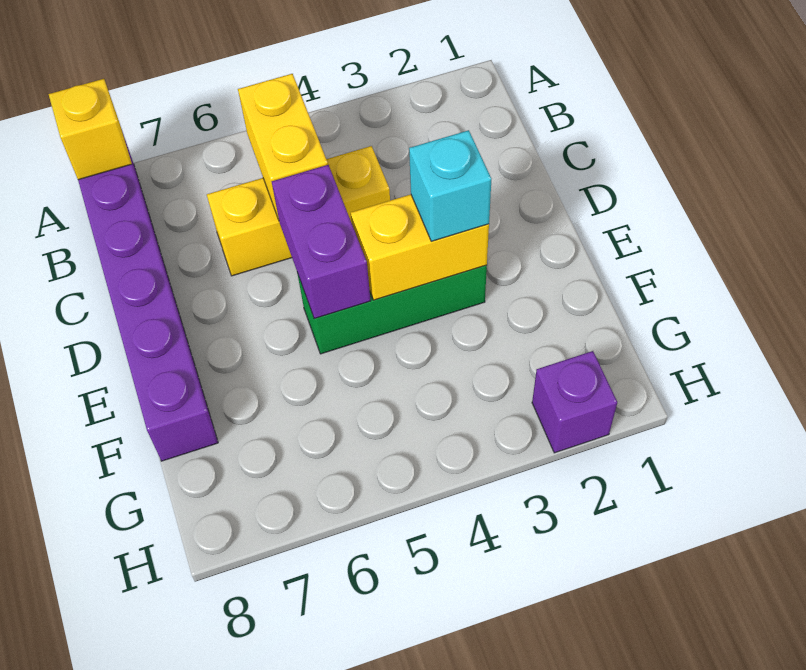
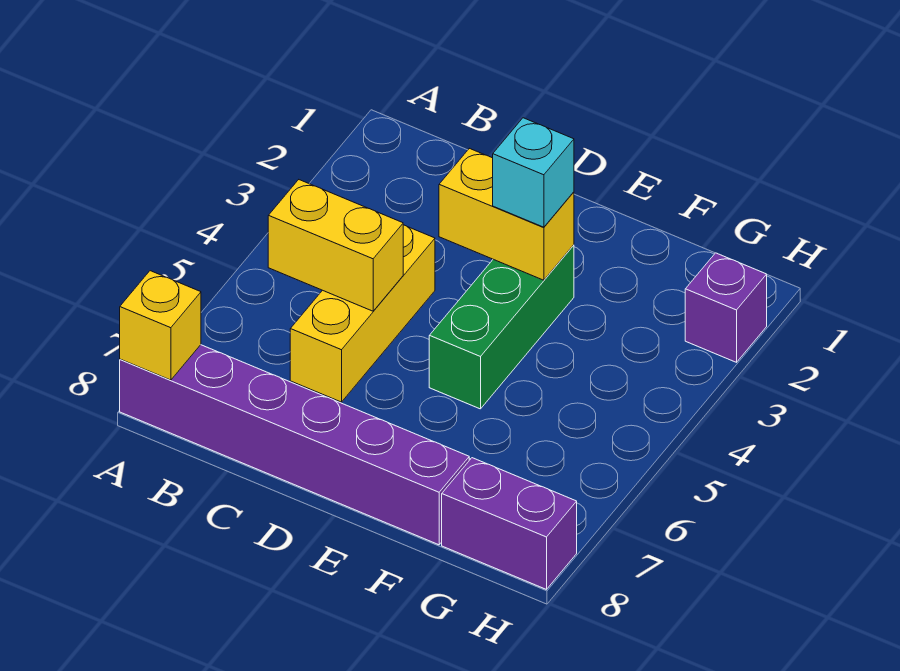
purple brick D5:E5 level 2 -> purple brick G8:H8 level 1
yellow brick E3:E4 level 2 -> yellow brick D3:E3 level 2

